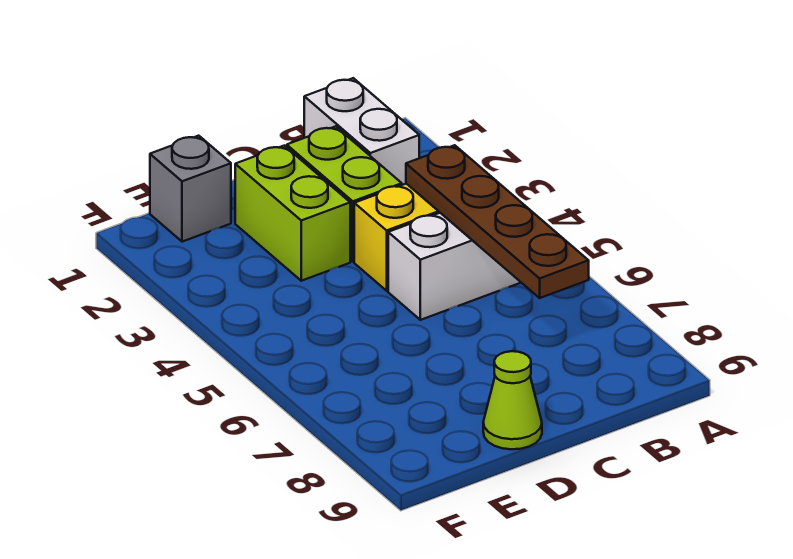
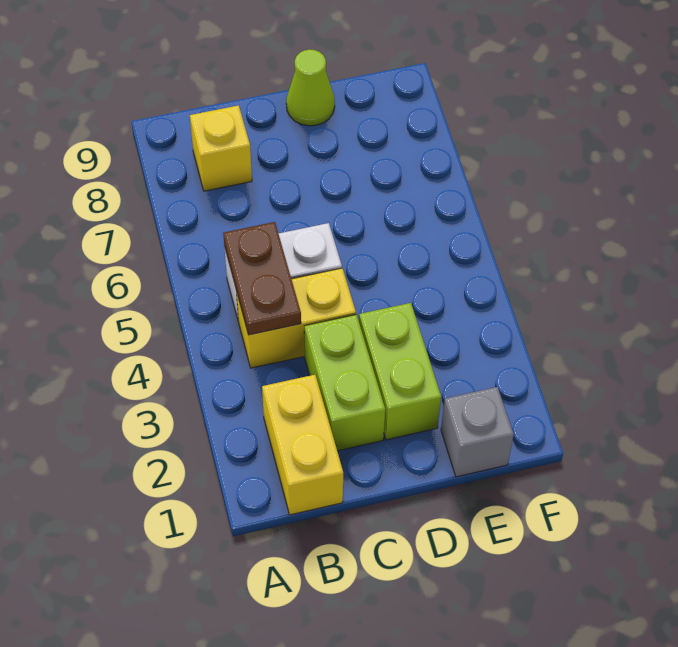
white brick B1:B2 level 1 -> yellow brick B1:B2 level 1
brown plate B4:B7 level 2 -> brown plate B4:B5 level 2
none -> yellow brick B8 level 1

